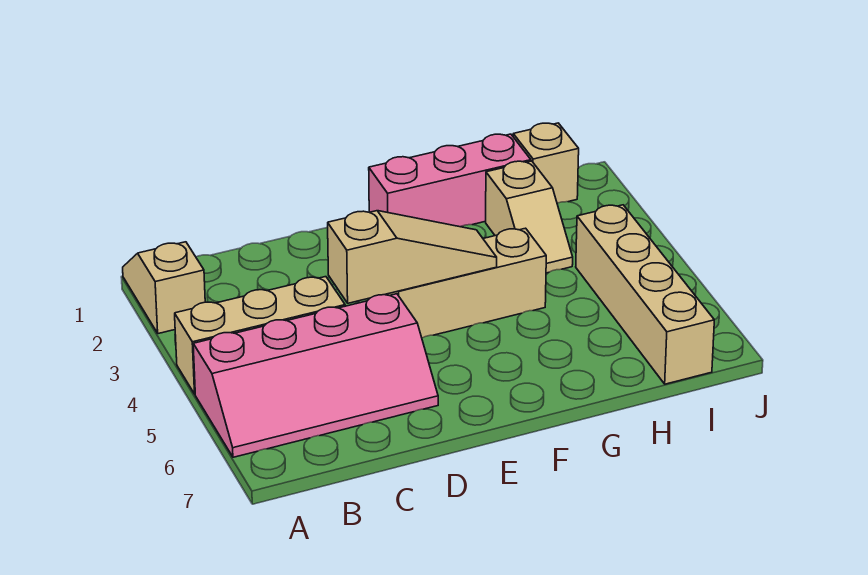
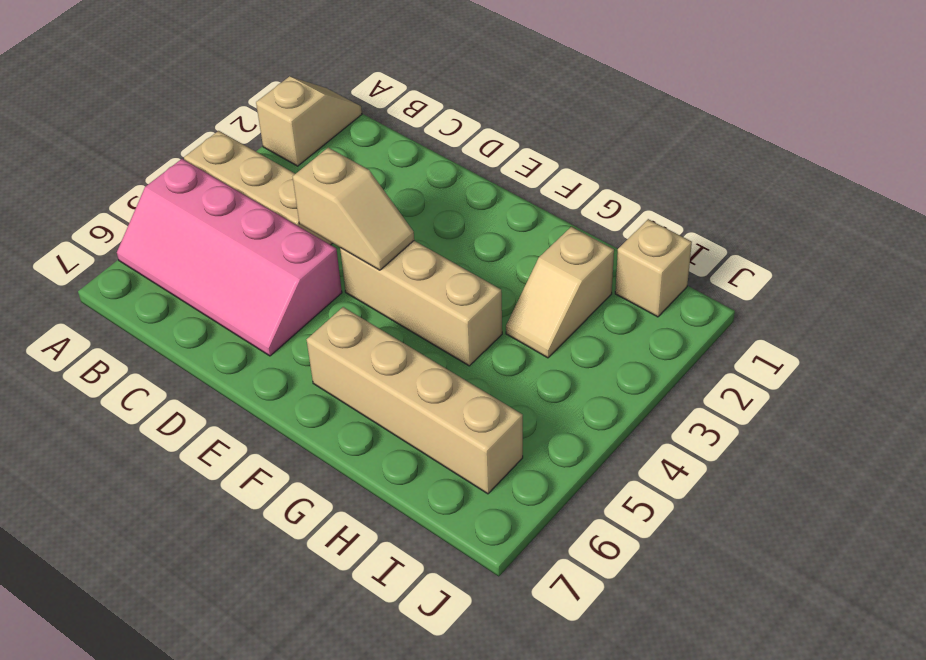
tan slope D4:F4 level 2 top D -> tan slope D4:E4 level 2 top D
pink brick F1:H1 level 1 -> none
tan brick I4:I7 level 1 -> tan brick F6:I6 level 1

